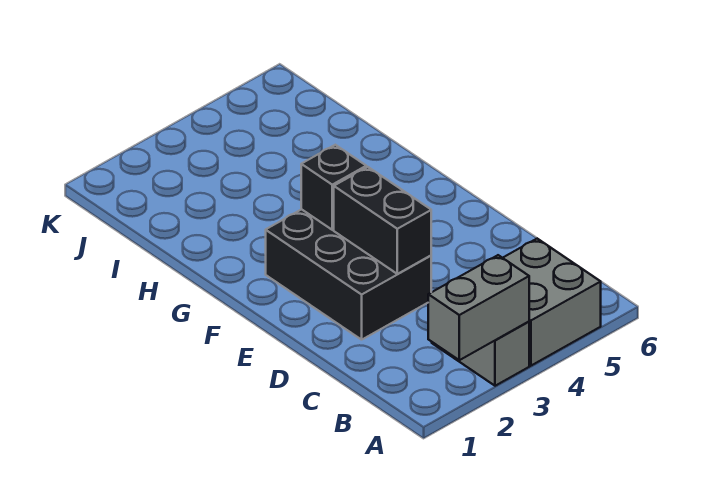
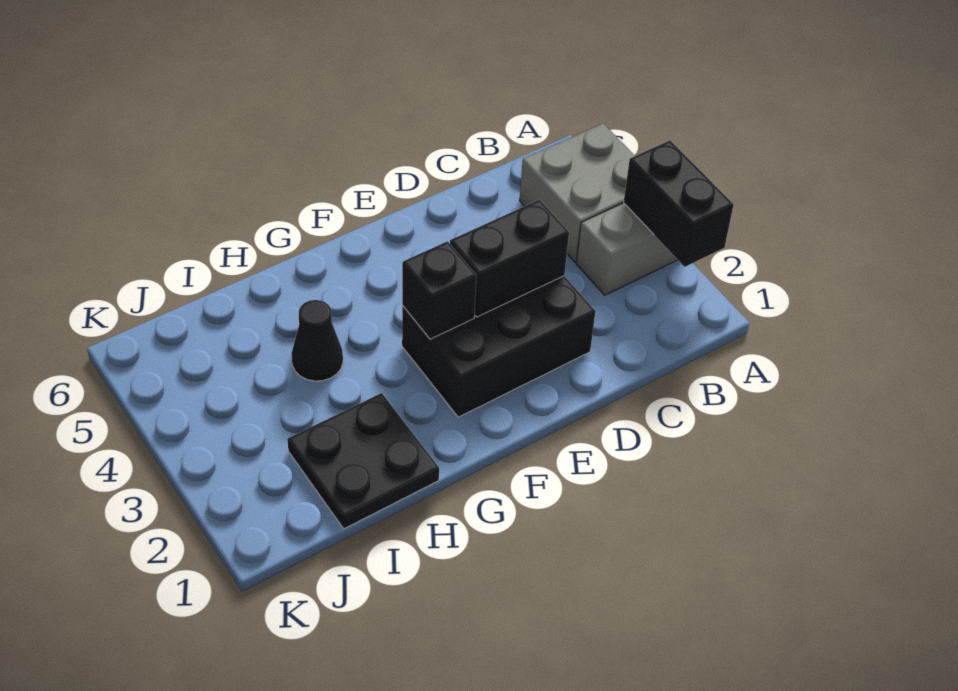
grey brick A2:A3 level 2 -> black brick A2:A3 level 2
none -> black plate H1:I2 level 1
none -> black cone H4 level 1

